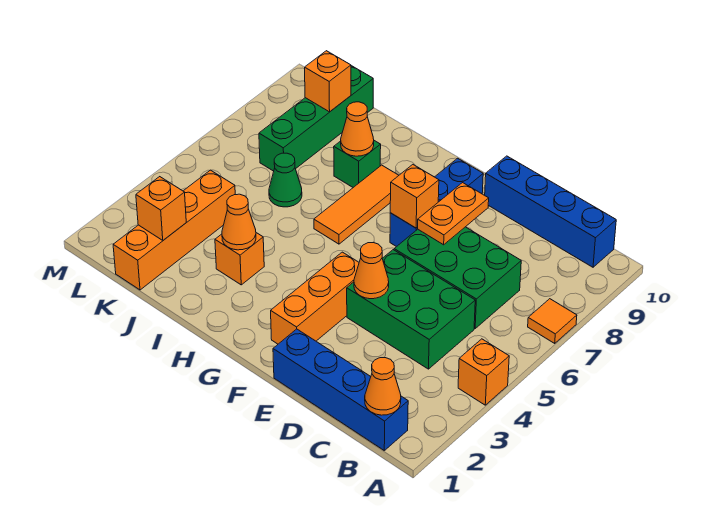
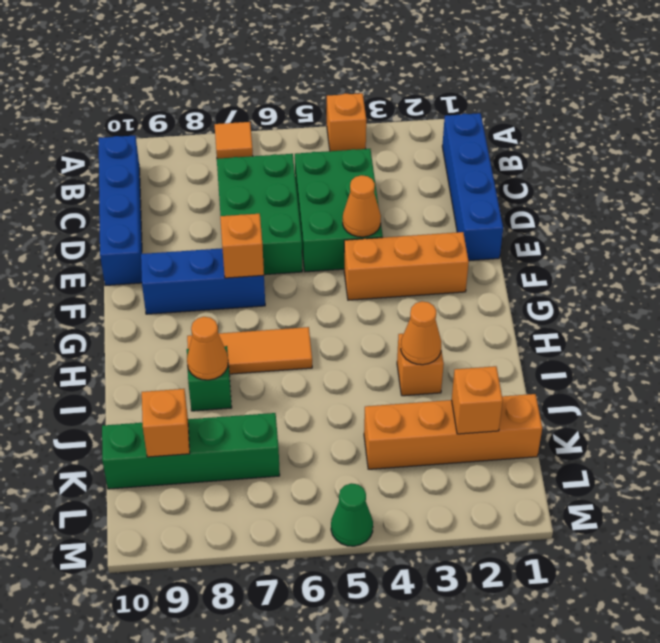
orange cone B1 level 2 -> none
orange plate E7:E8 level 2 -> none
green cone J6 level 1 -> green cone M5 level 1

